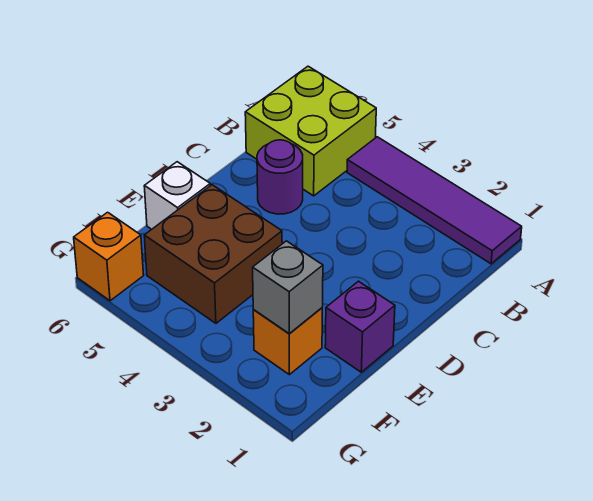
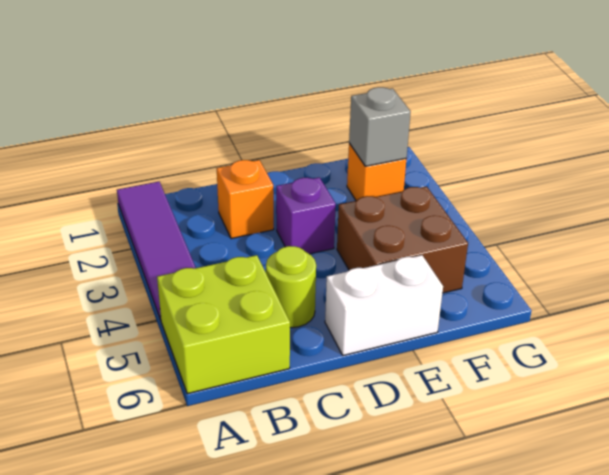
purple round brick C5 level 1 -> lime round brick C5 level 1
purple brick E1 level 1 -> purple brick D3 level 1
white brick E6 level 1 -> white brick D6:E6 level 1
orange brick G6 level 1 -> orange brick C2 level 1

